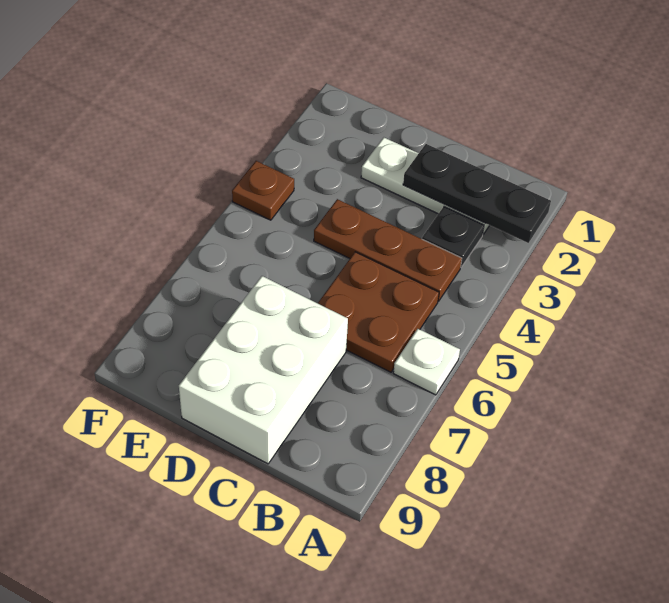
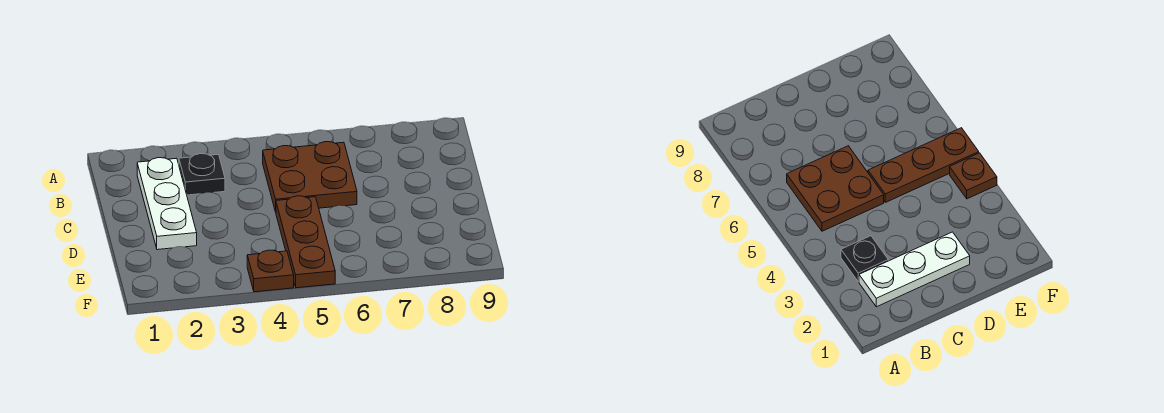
black plate A2:C2 level 2 -> none
white plate A6 level 1 -> none
brown plate B4:D4 level 1 -> brown plate D5:F5 level 1
white brick C7:D9 level 1 -> none

